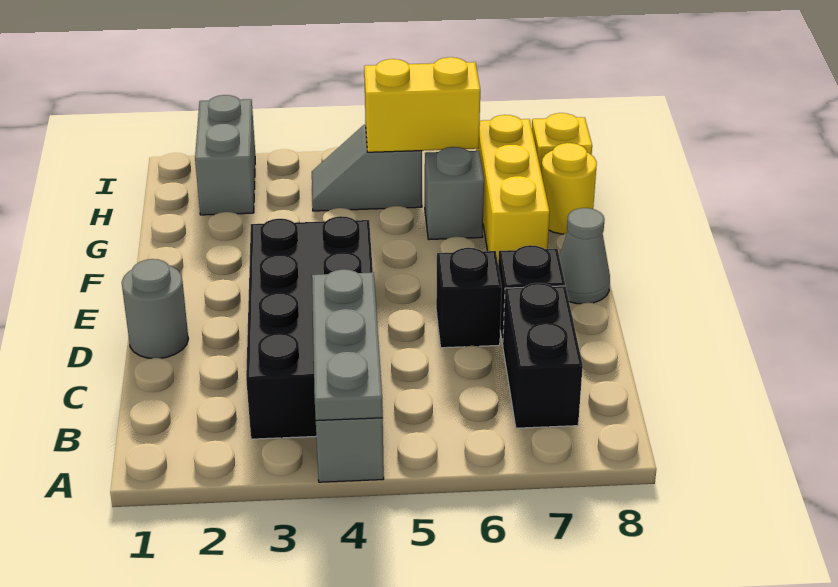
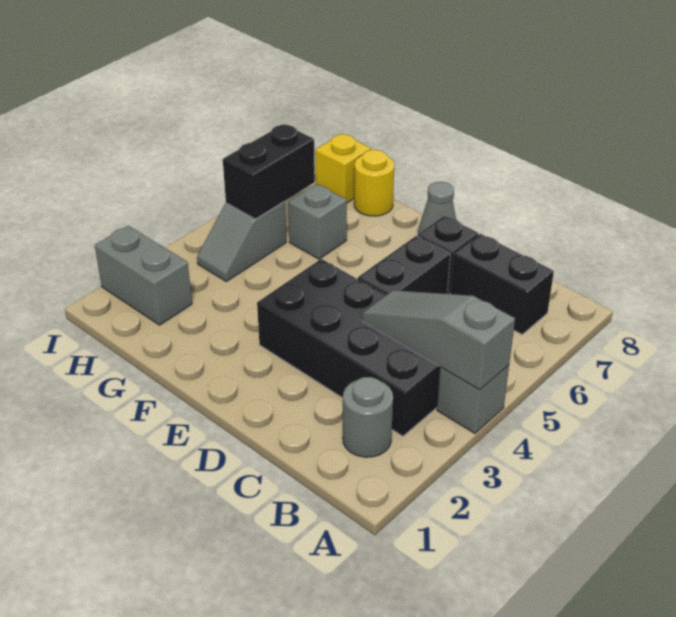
grey plate A4:C4 level 2 -> grey slope A4:C4 level 2 top A
grey round brick D1 level 1 -> grey round brick B2 level 1
black brick D6 level 1 -> black brick D5:D6 level 1
yellow brick F7:H7 level 1 -> none
yellow brick H5:H6 level 2 -> black brick H5:H6 level 2

